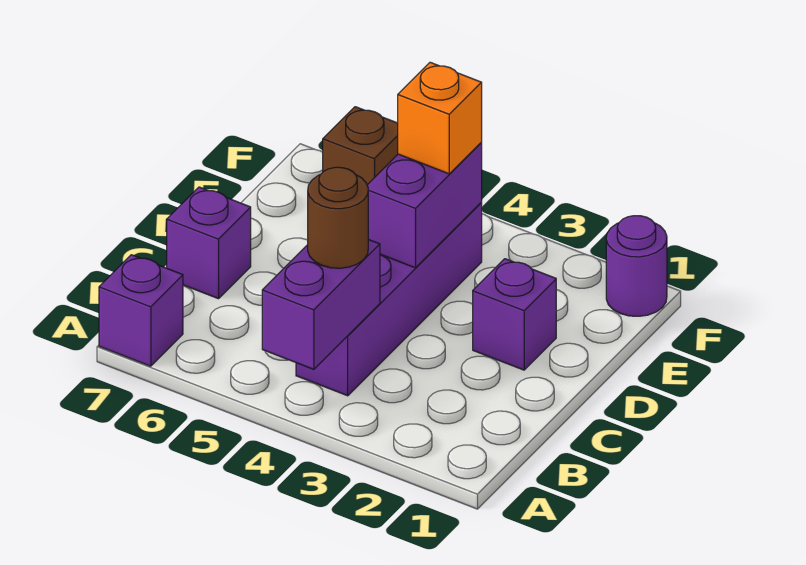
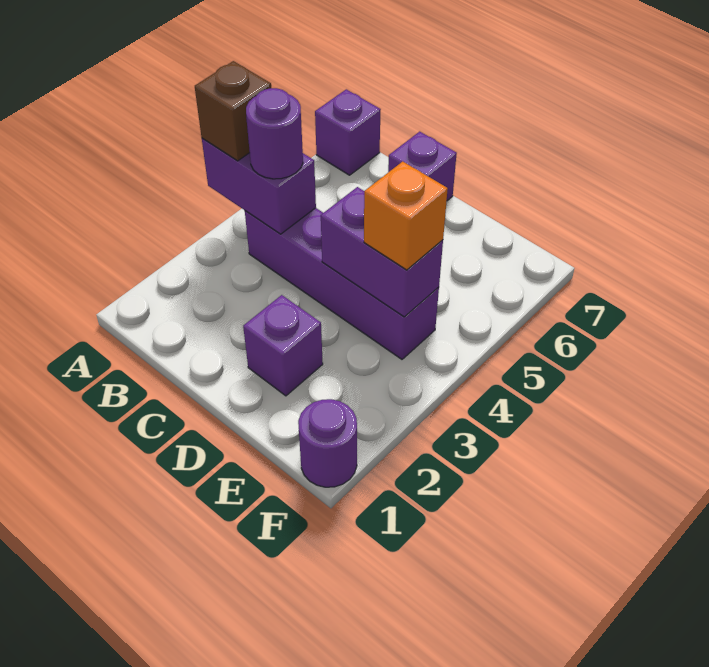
brown round brick B4 level 3 -> purple round brick B4 level 3
brown brick F6 level 1 -> brown brick A4 level 3

